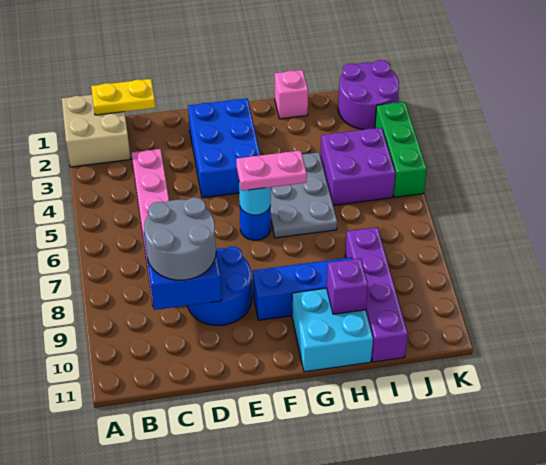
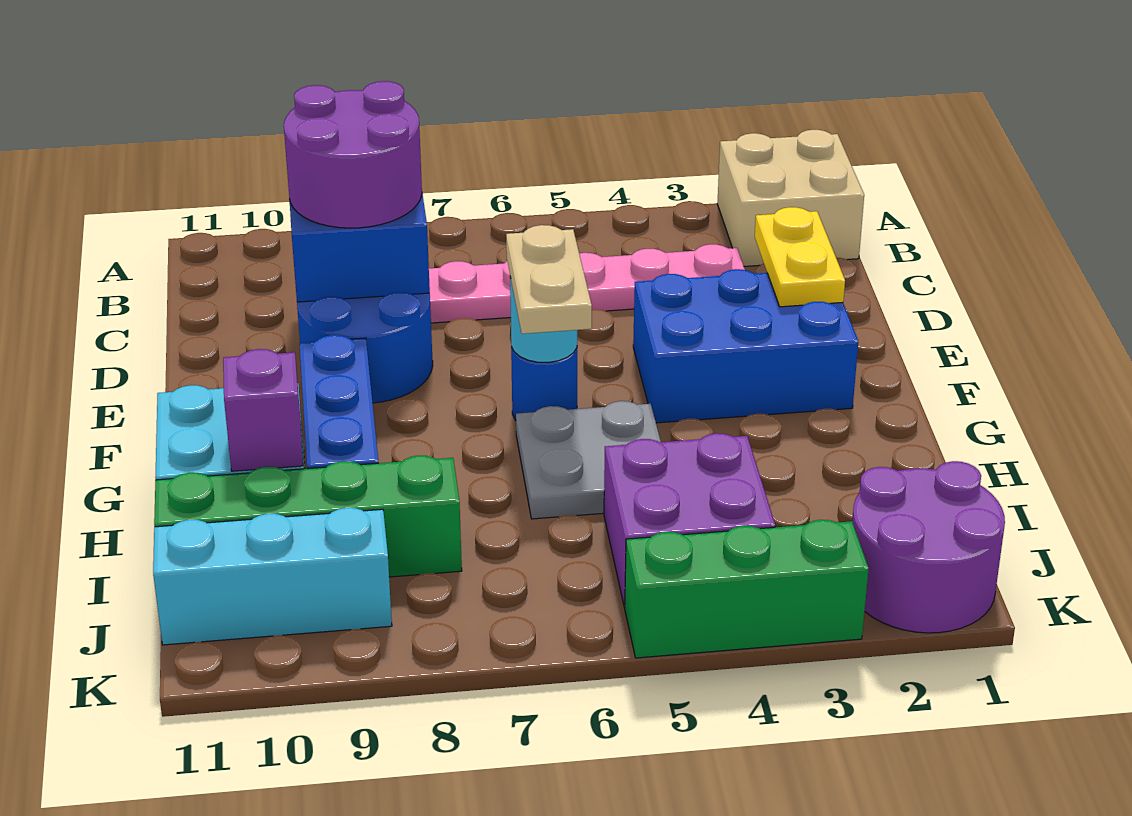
yellow plate B1:C1 level 2 -> yellow plate D2:E2 level 2
grey round brick C8:D9 level 3 -> purple round brick C8:D9 level 3
pink plate F6:G6 level 3 -> tan plate F6:G6 level 3
grey plate G4:H6 level 1 -> grey plate G5:H6 level 1
pink brick H1 level 1 -> none
purple brick I8:I11 level 1 -> green brick I8:I11 level 1
none -> cyan brick J9:J11 level 1

